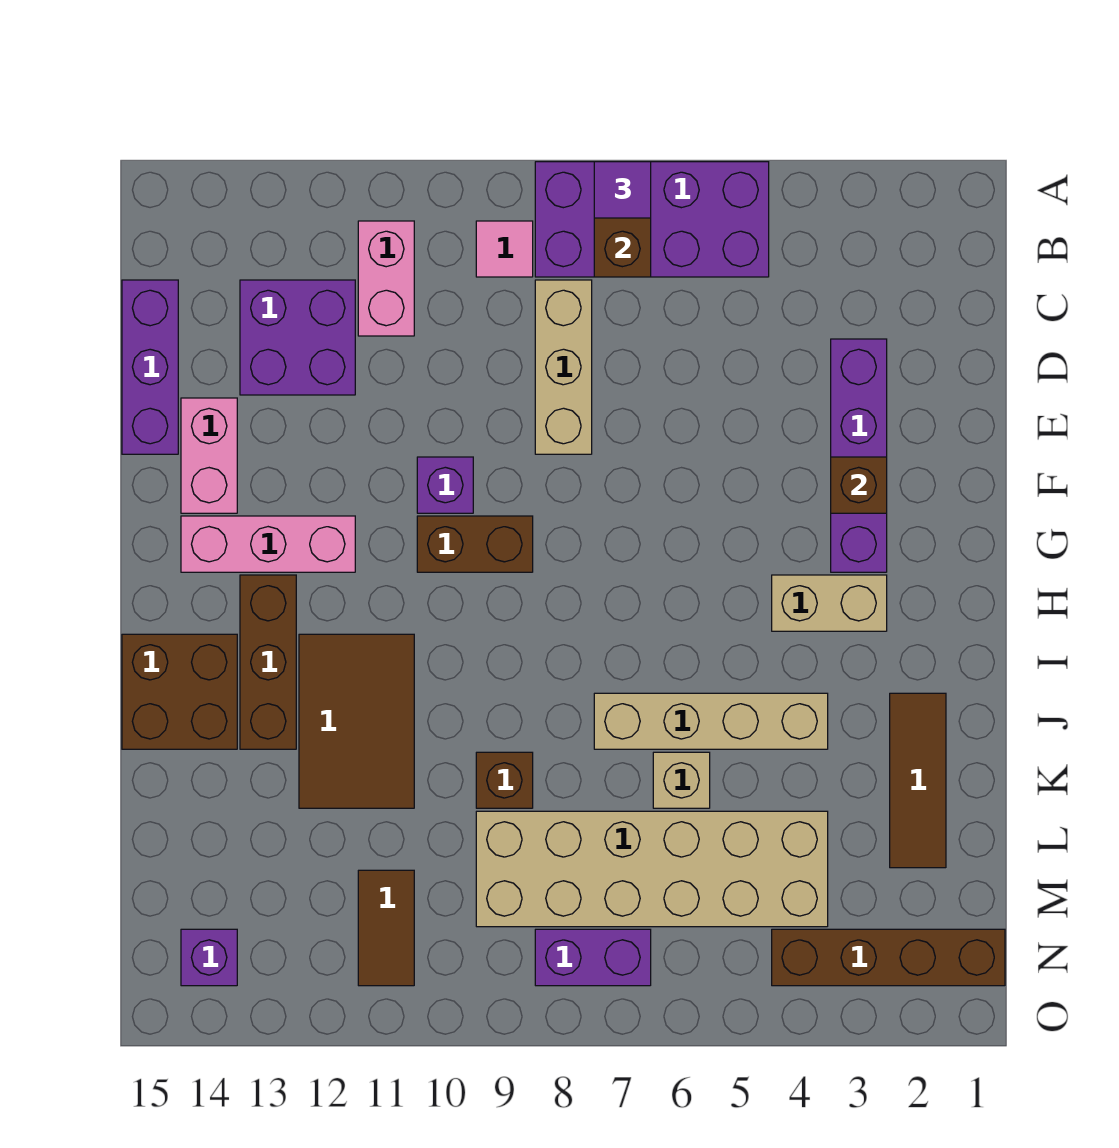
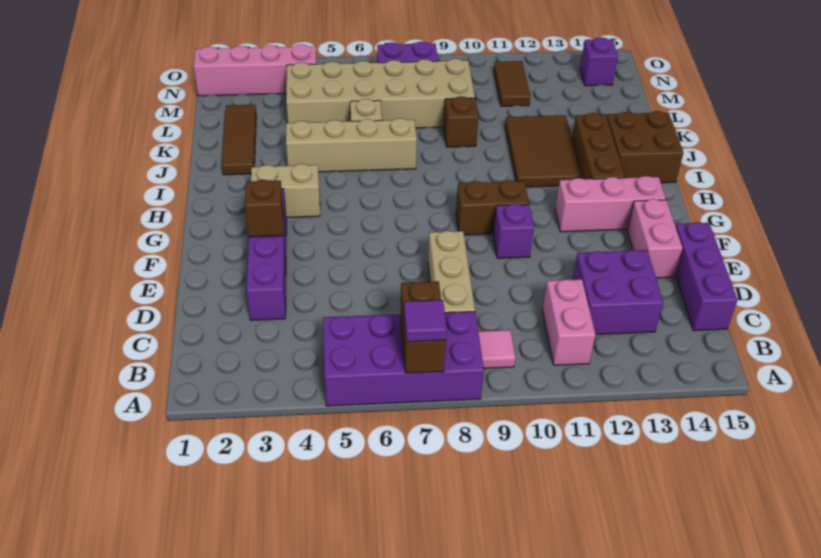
brown brick N1:N4 level 1 -> pink brick N1:N4 level 1

